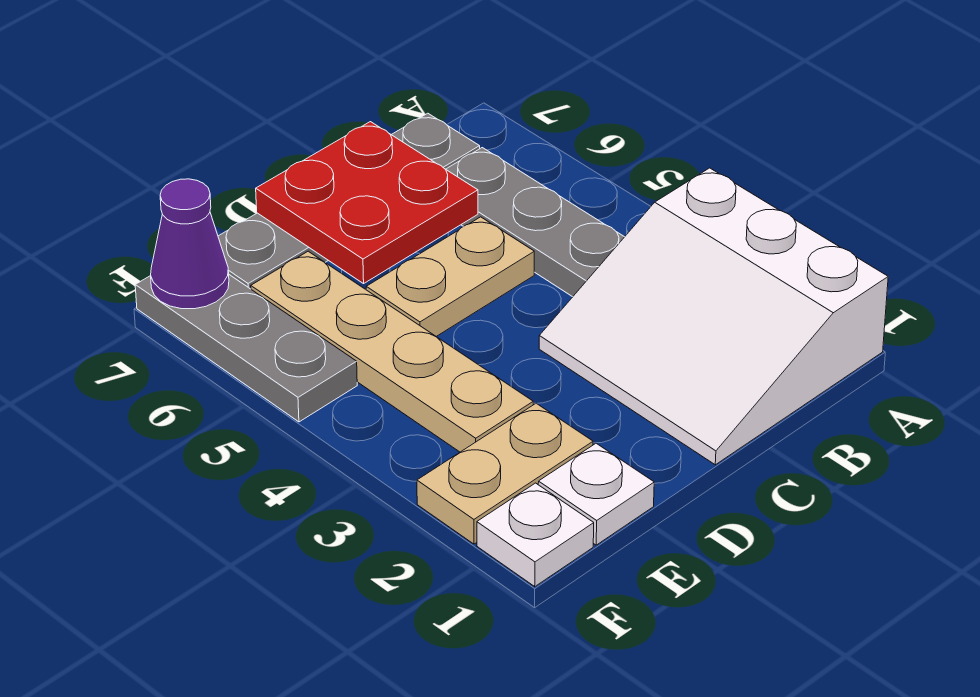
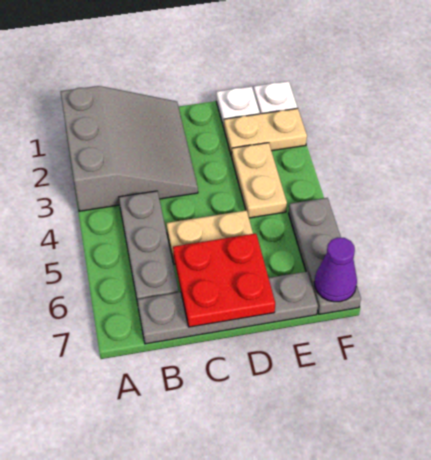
white slope A1:C3 level 1 top A -> grey slope A1:C3 level 1 top A
tan plate E3:E6 level 1 -> tan plate E3:E4 level 1

